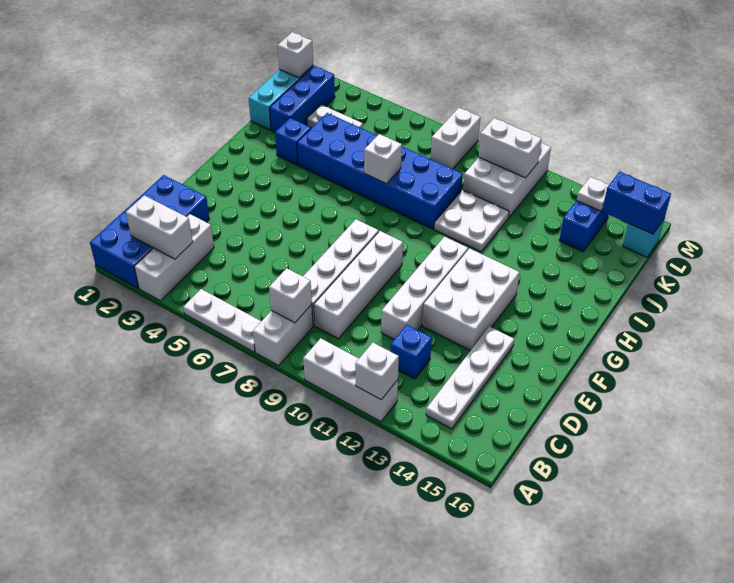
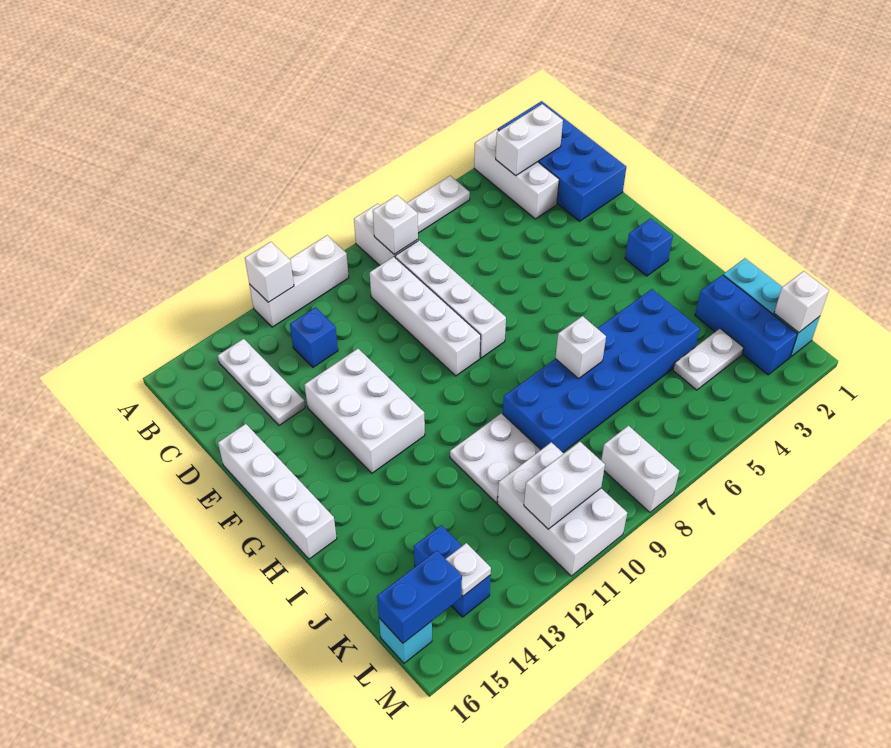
white plate B14:E14 level 1 -> white plate B14:D14 level 1
white brick D11:G11 level 1 -> white brick E16:H16 level 1
blue brick I3 level 1 -> blue brick G2 level 1

